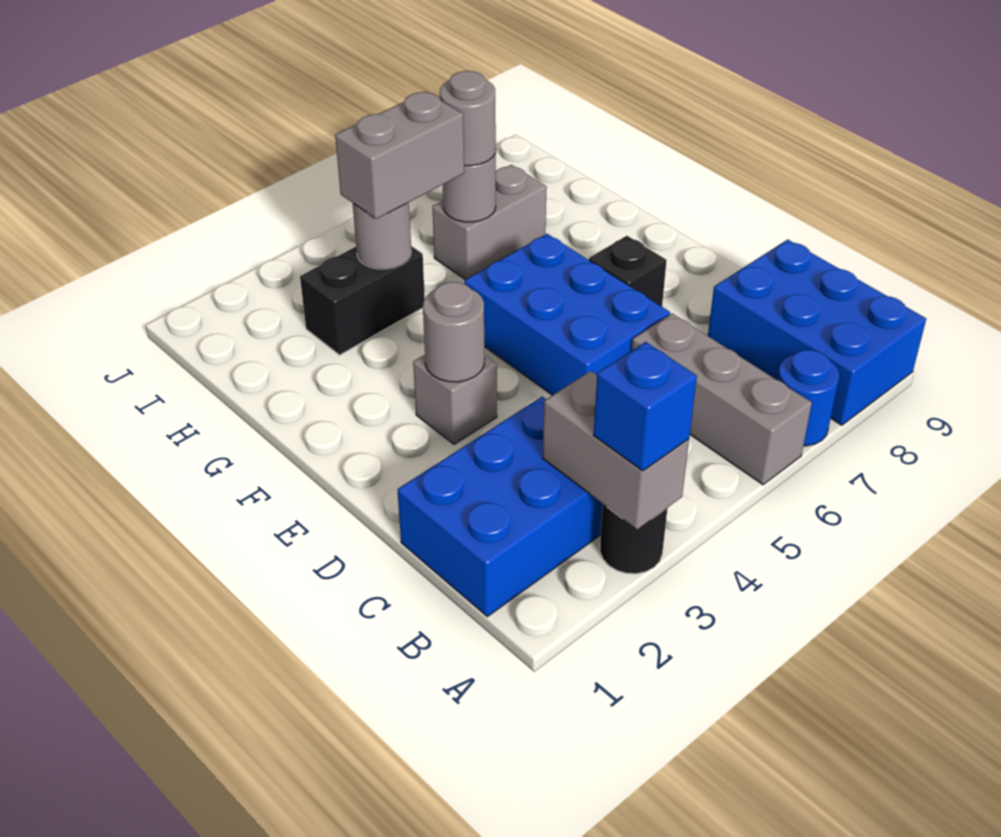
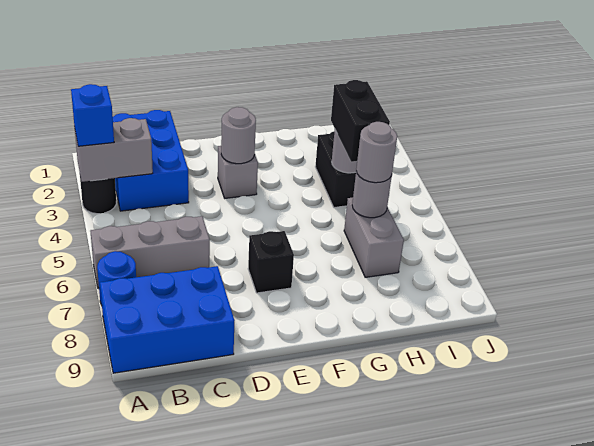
blue brick D5:F6 level 1 -> none
grey brick H4:H5 level 3 -> black brick H4:H5 level 3

